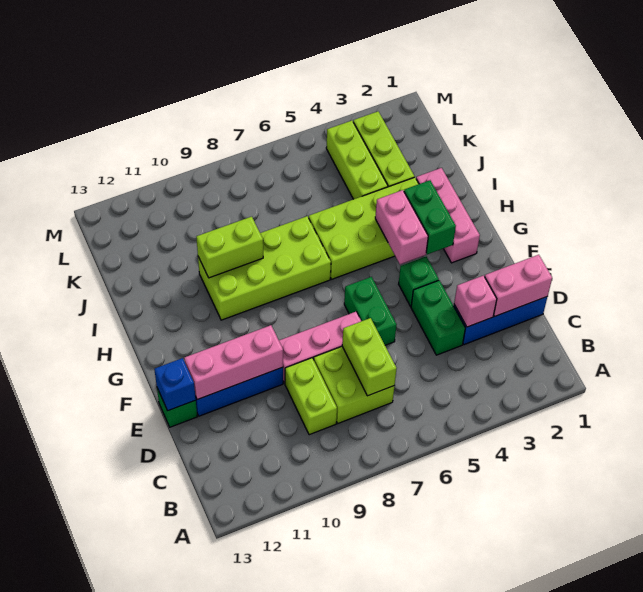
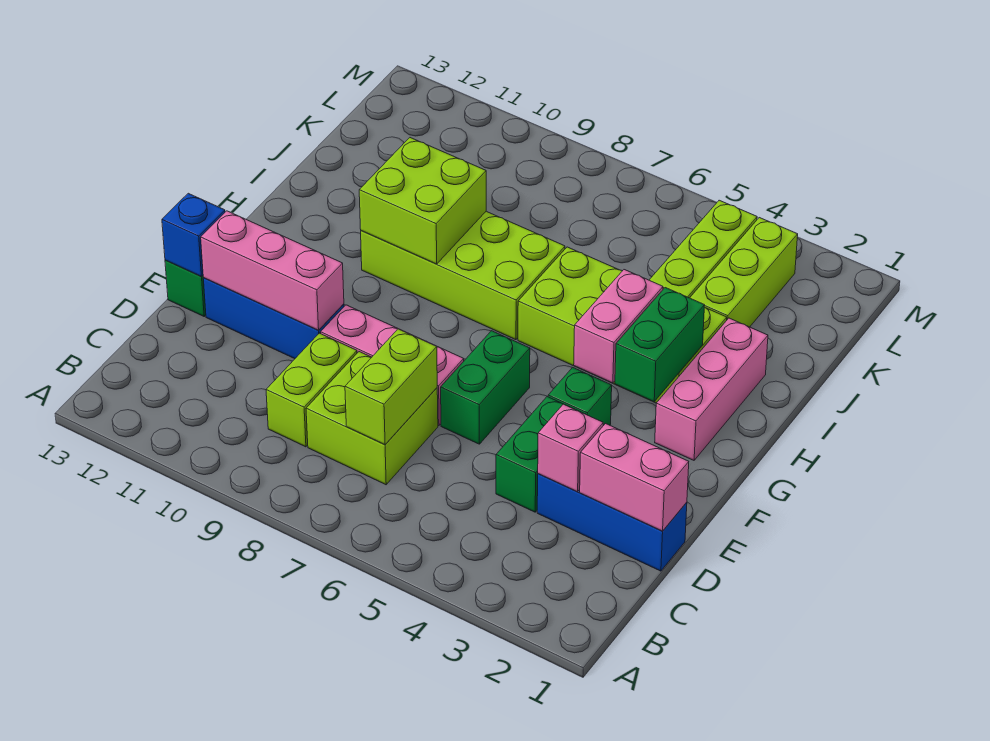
lime brick I9:I10 level 2 -> lime brick H9:I10 level 2

